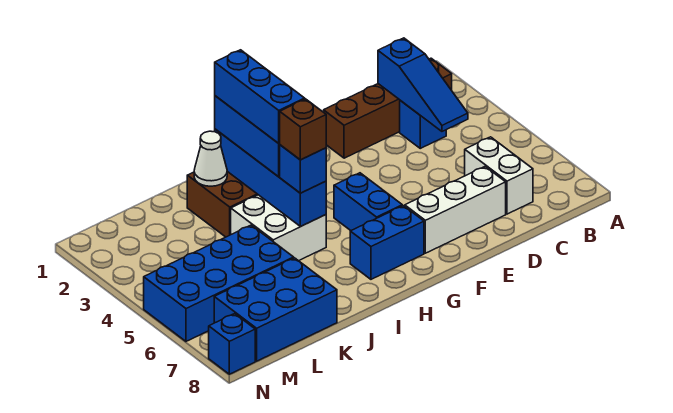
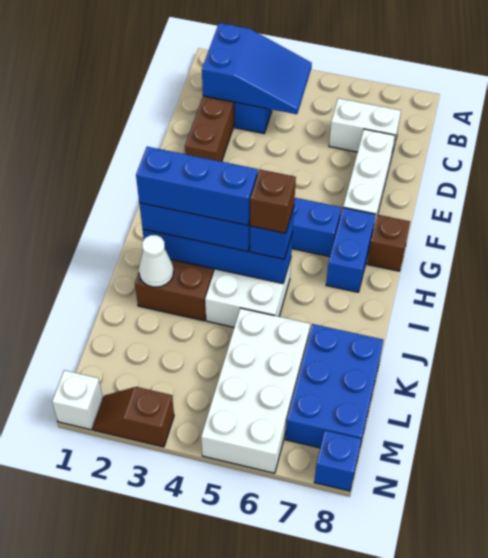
blue slope C2:C4 level 2 top 2 -> blue slope B2:C4 level 2 top 2
none -> brown brick G8 level 1
blue brick K5:N6 level 1 -> white brick K5:N6 level 1
none -> white brick N1 level 1
none -> brown slope N2:N3 level 1 top 3

